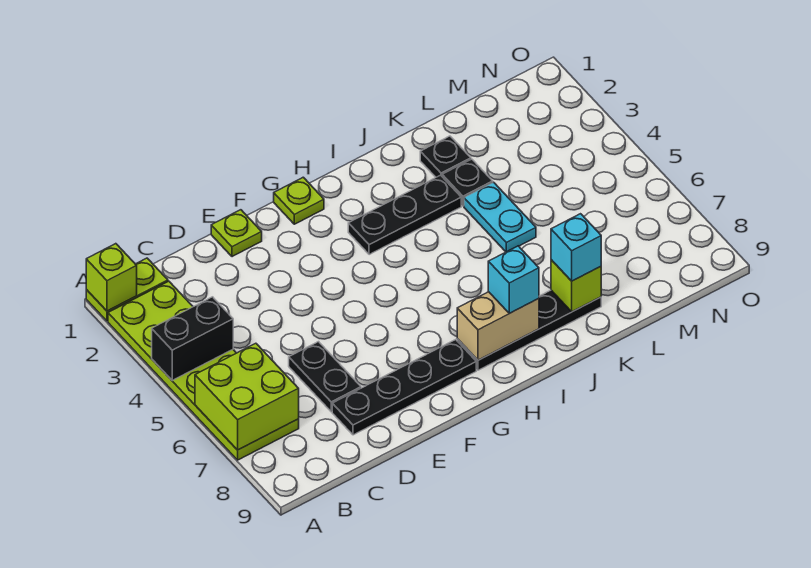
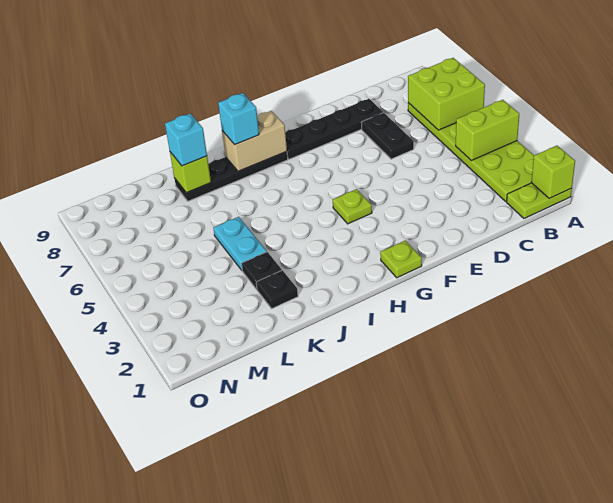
black brick A4:B4 level 2 -> lime brick A4:B4 level 2
lime plate E1 level 1 -> lime plate G4 level 1
black plate H3:J3 level 1 -> none

